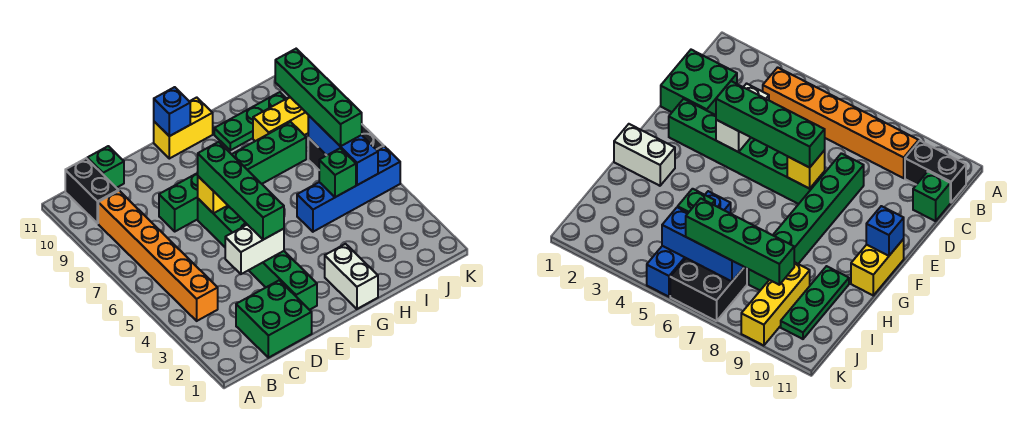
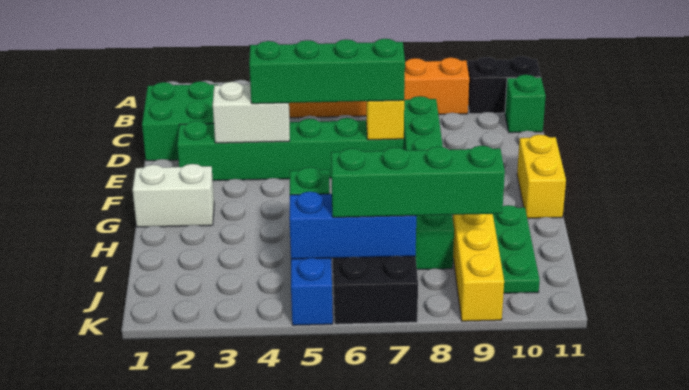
white brick D4:E4 level 2 -> white brick E3:E4 level 2
blue brick F11 level 2 -> none

